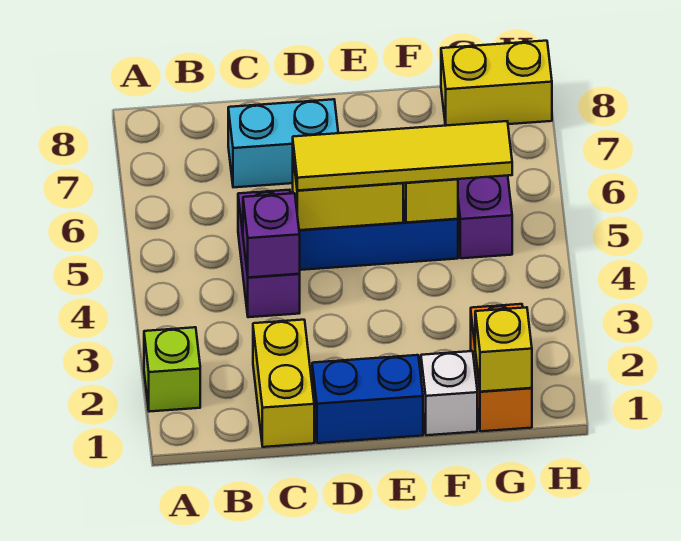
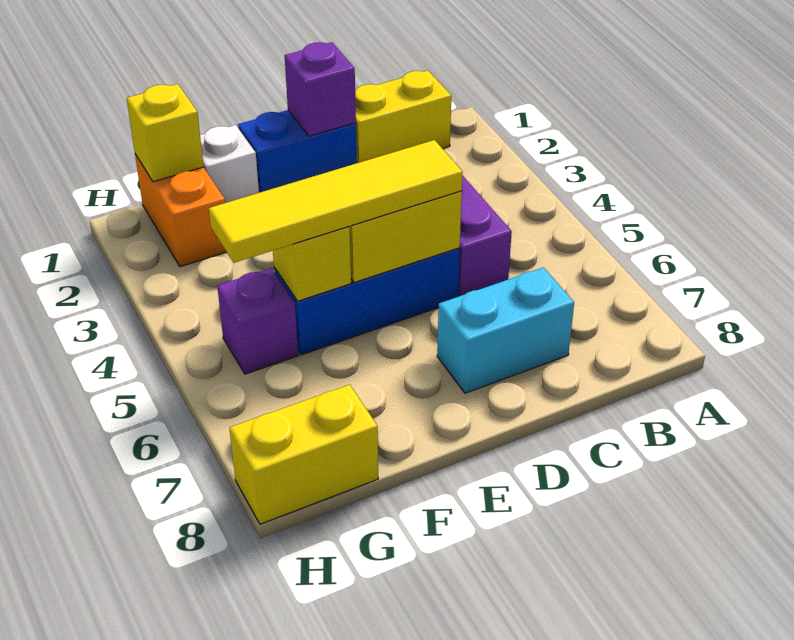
lime brick A2 level 1 -> none
yellow brick C1:C2 level 1 -> yellow brick B1:C1 level 1
purple brick C4 level 2 -> purple brick D1 level 2

